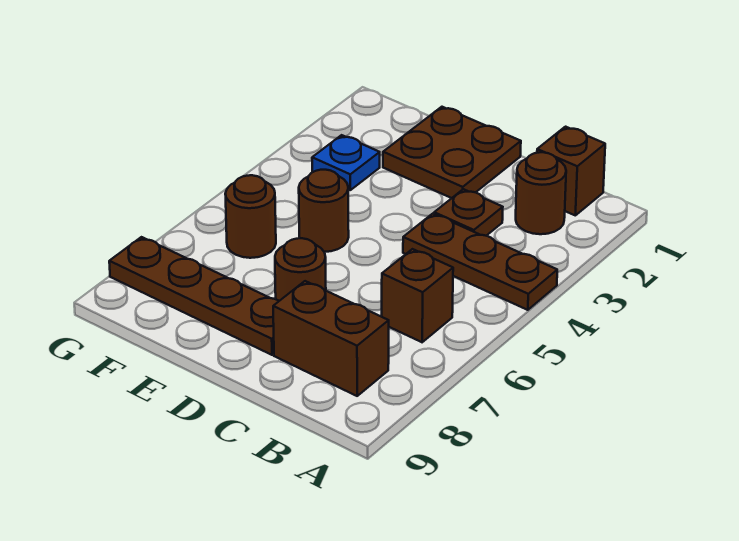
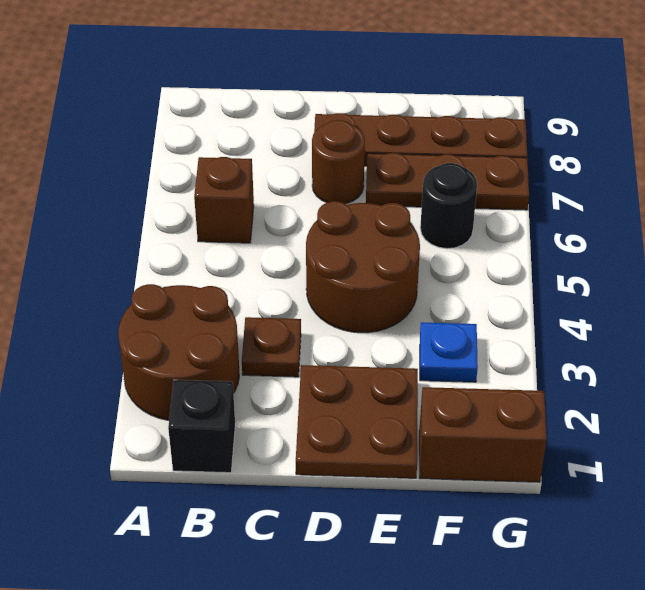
brown plate A4:C4 level 1 -> brown plate E7:G7 level 1
brown brick B1 level 1 -> black brick B1 level 1
brown round brick B2 level 1 -> brown round brick A2:B3 level 1
brown brick B8:C8 level 1 -> brown brick F1:G1 level 1
brown round brick E5 level 1 -> brown round brick D4:E5 level 1
brown round brick F6 level 1 -> black round brick F6 level 1

